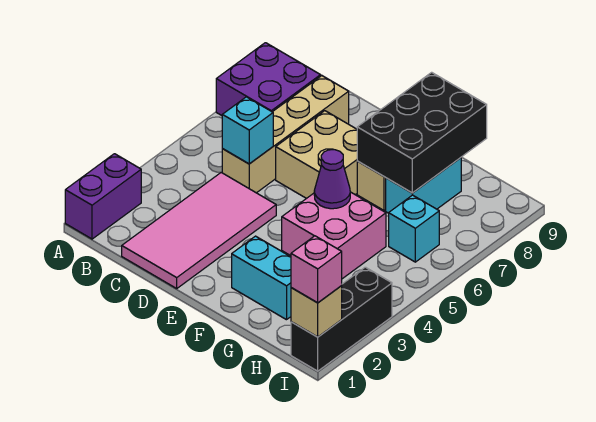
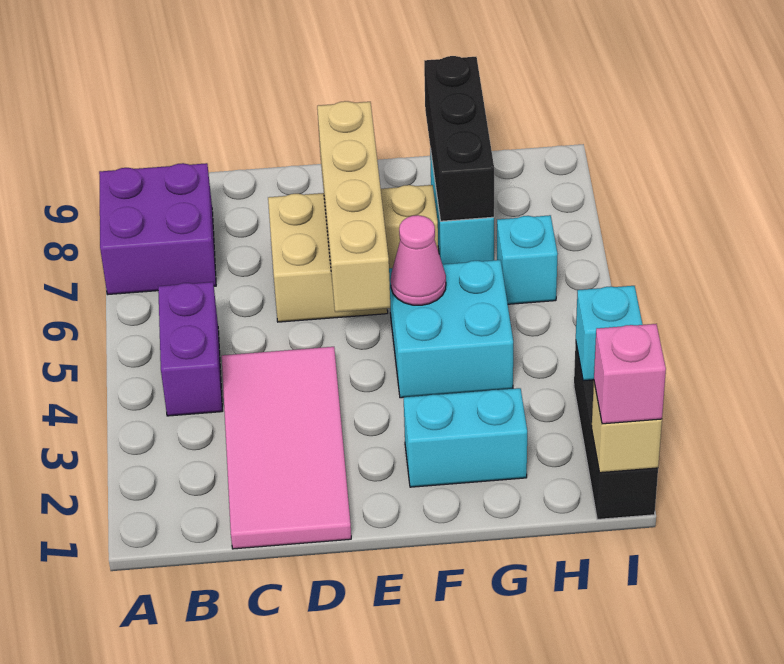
purple brick A1:A2 level 1 -> purple brick B4:B5 level 1
tan brick C5:C8 level 1 -> tan brick E5:E8 level 2
cyan brick C5 level 2 -> cyan brick I3 level 2
pink brick F4:G5 level 1 -> cyan brick F4:G5 level 1
purple cone F5 level 2 -> pink cone F5 level 2
black brick F7:G9 level 2 -> black brick G7:G9 level 2

